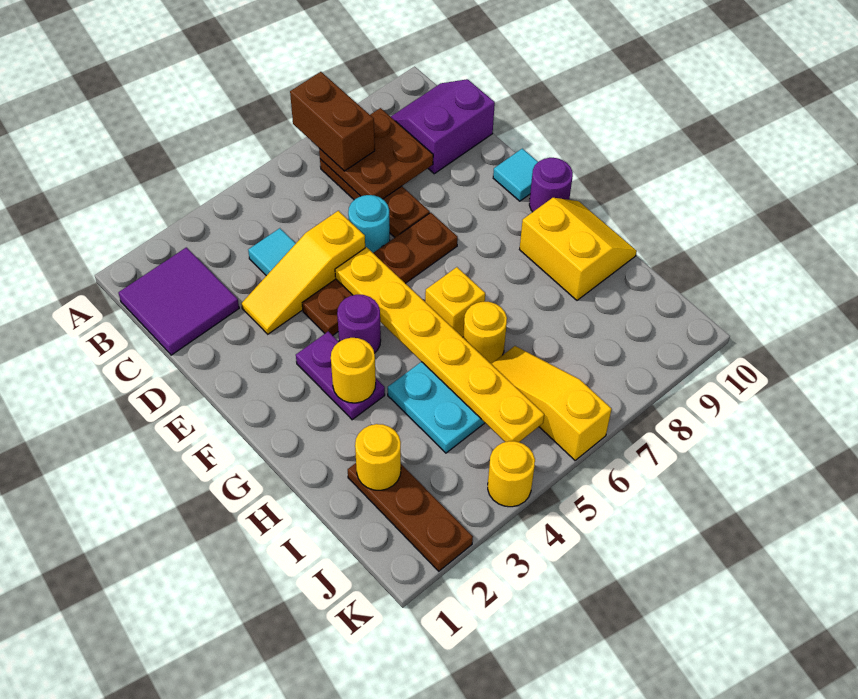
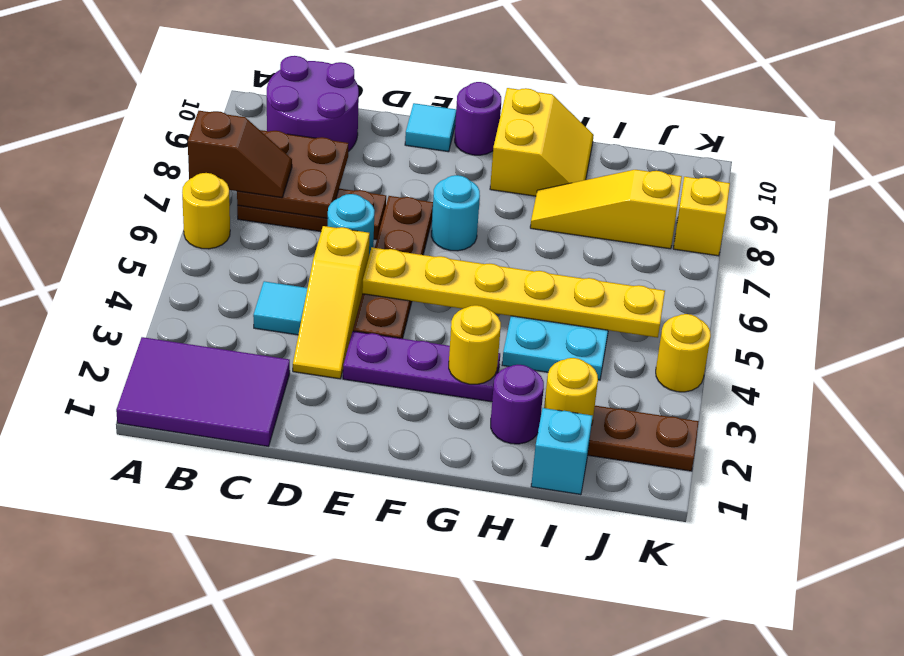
brown brick A7:B7 level 3 -> brown slope A7:B7 level 3 top A
purple tile B1:C2 level 1 -> purple tile A1:C2 level 1
purple slope B9:C10 level 1 top C -> purple round brick B9:C10 level 1
purple plate F3:G3 level 1 -> purple plate E3:G3 level 1
purple round brick F4 level 1 -> purple round brick H2 level 1
none -> cyan round brick F7 level 1
yellow brick G6 level 1 -> yellow brick K8 level 1
yellow slope G9:H10 level 1 top 9 -> yellow slope G9:H10 level 1 top G
yellow round brick H6 level 1 -> yellow round brick A6 level 1
none -> cyan brick I1 level 1
yellow slope I6:K6 level 1 top K -> yellow slope H8:J8 level 1 top J

